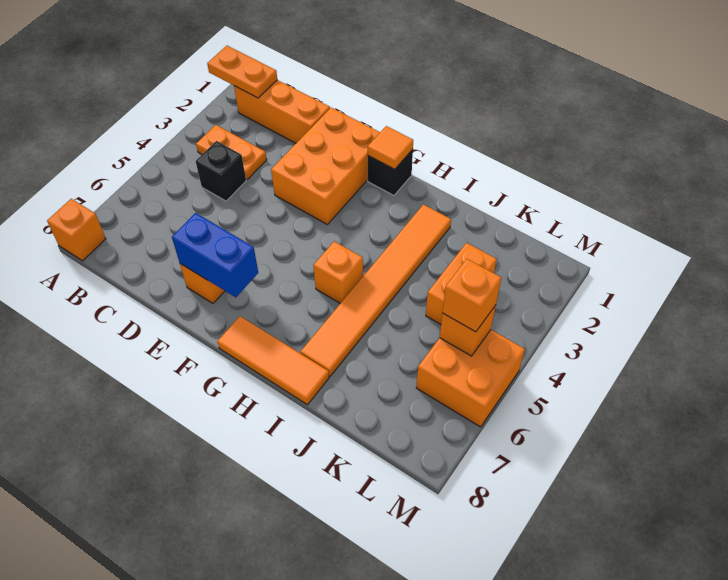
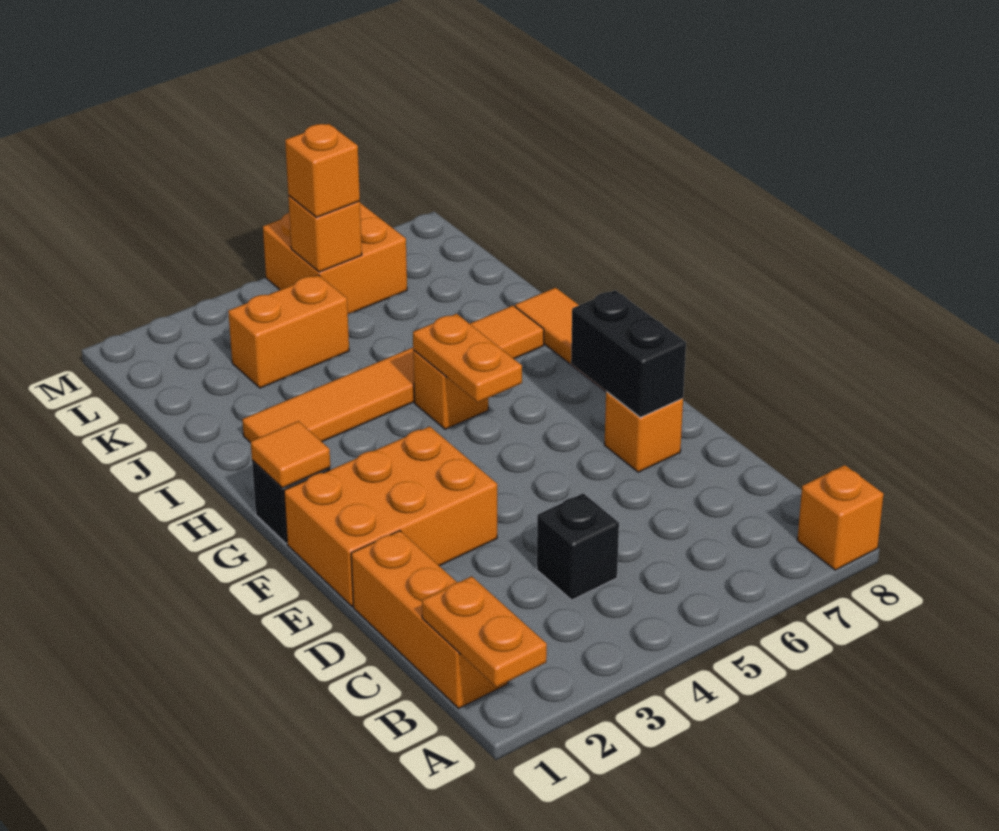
orange plate B3:C3 level 1 -> orange plate G5:H5 level 2
blue brick E7:F7 level 2 -> black brick E7:F7 level 2

